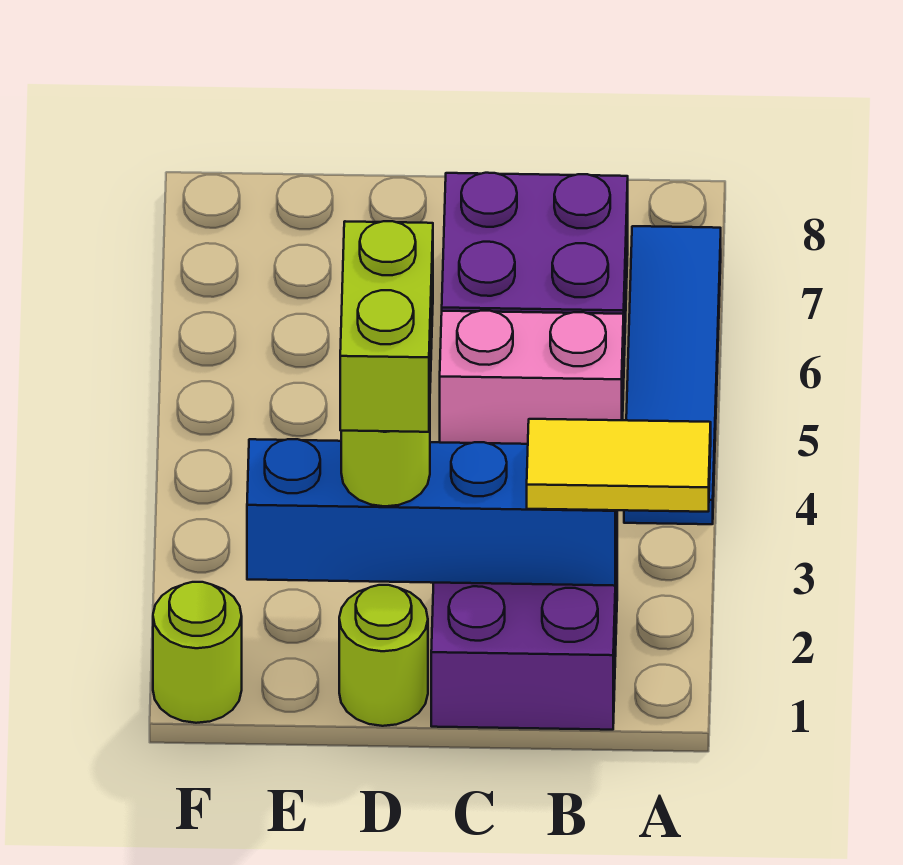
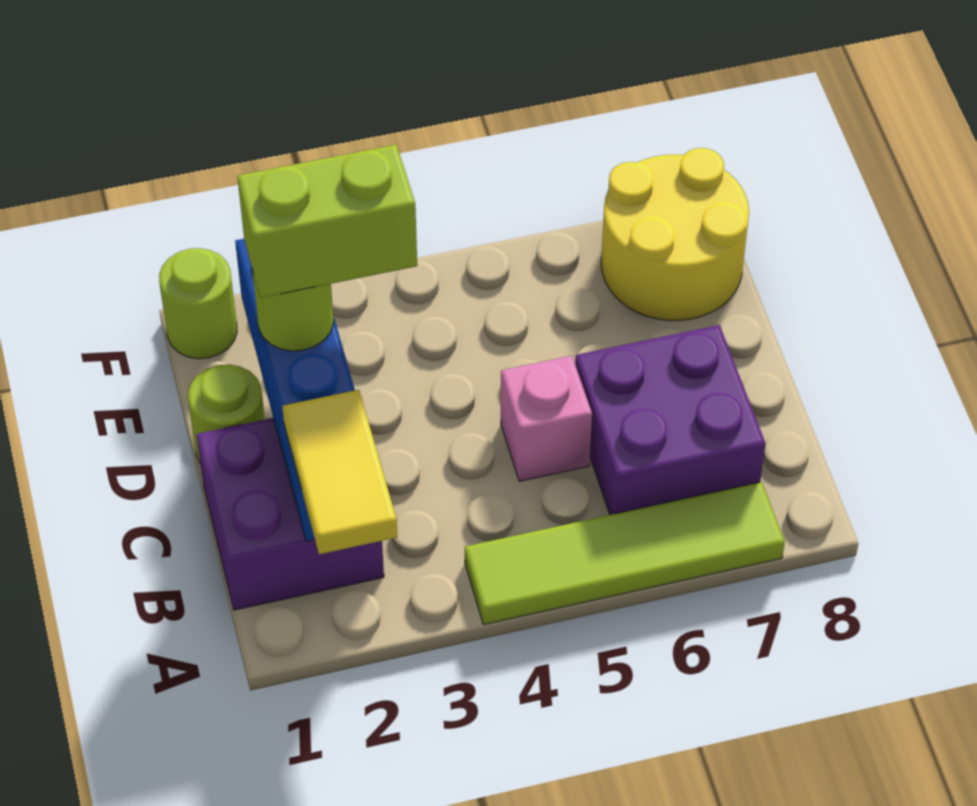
blue tile A4:A7 level 1 -> lime tile A4:A7 level 1
pink brick B5:C5 level 1 -> pink brick C5 level 1
none -> yellow round brick E7:F8 level 1

